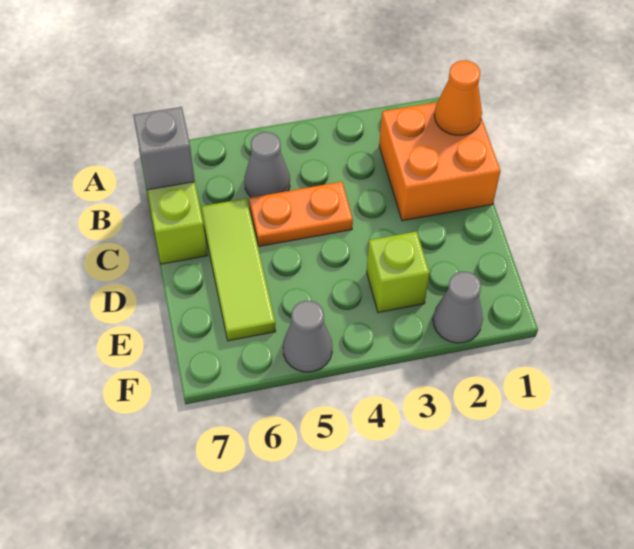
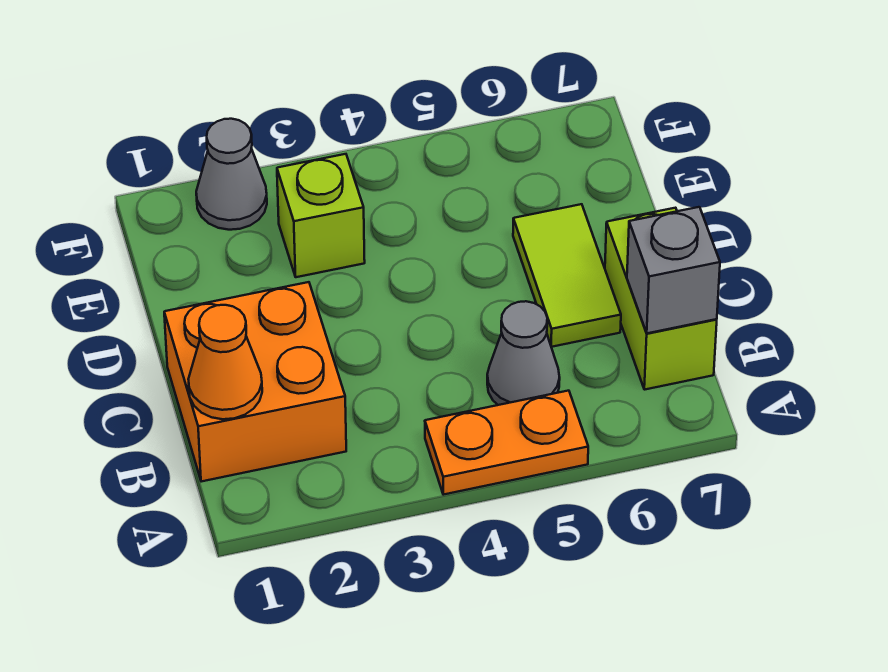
orange plate C4:C5 level 1 -> orange plate A4:A5 level 1
lime tile C6:E6 level 1 -> lime tile C6:D6 level 1
grey cone F5 level 1 -> none

